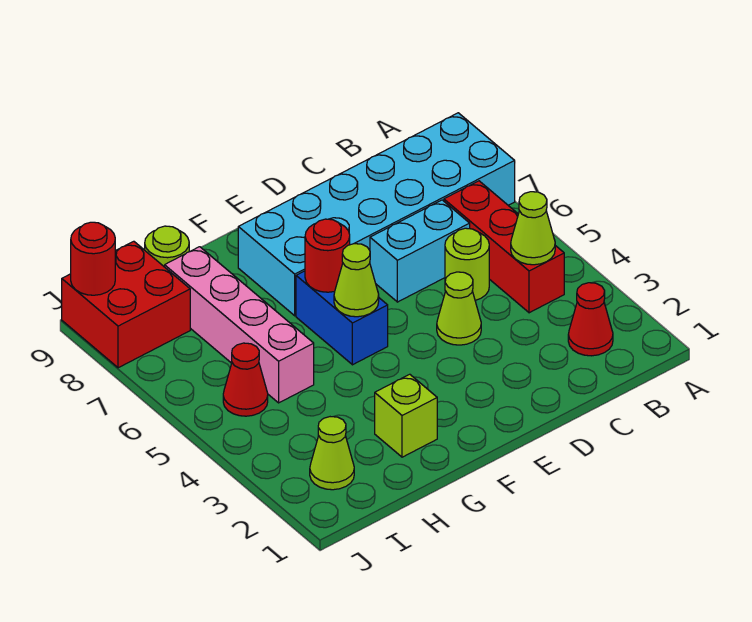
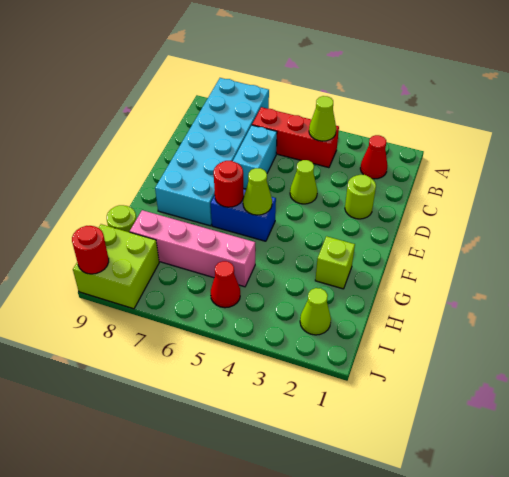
lime round brick C5 level 1 -> lime round brick D2 level 1
red brick I8:J9 level 1 -> lime brick I8:J9 level 1

